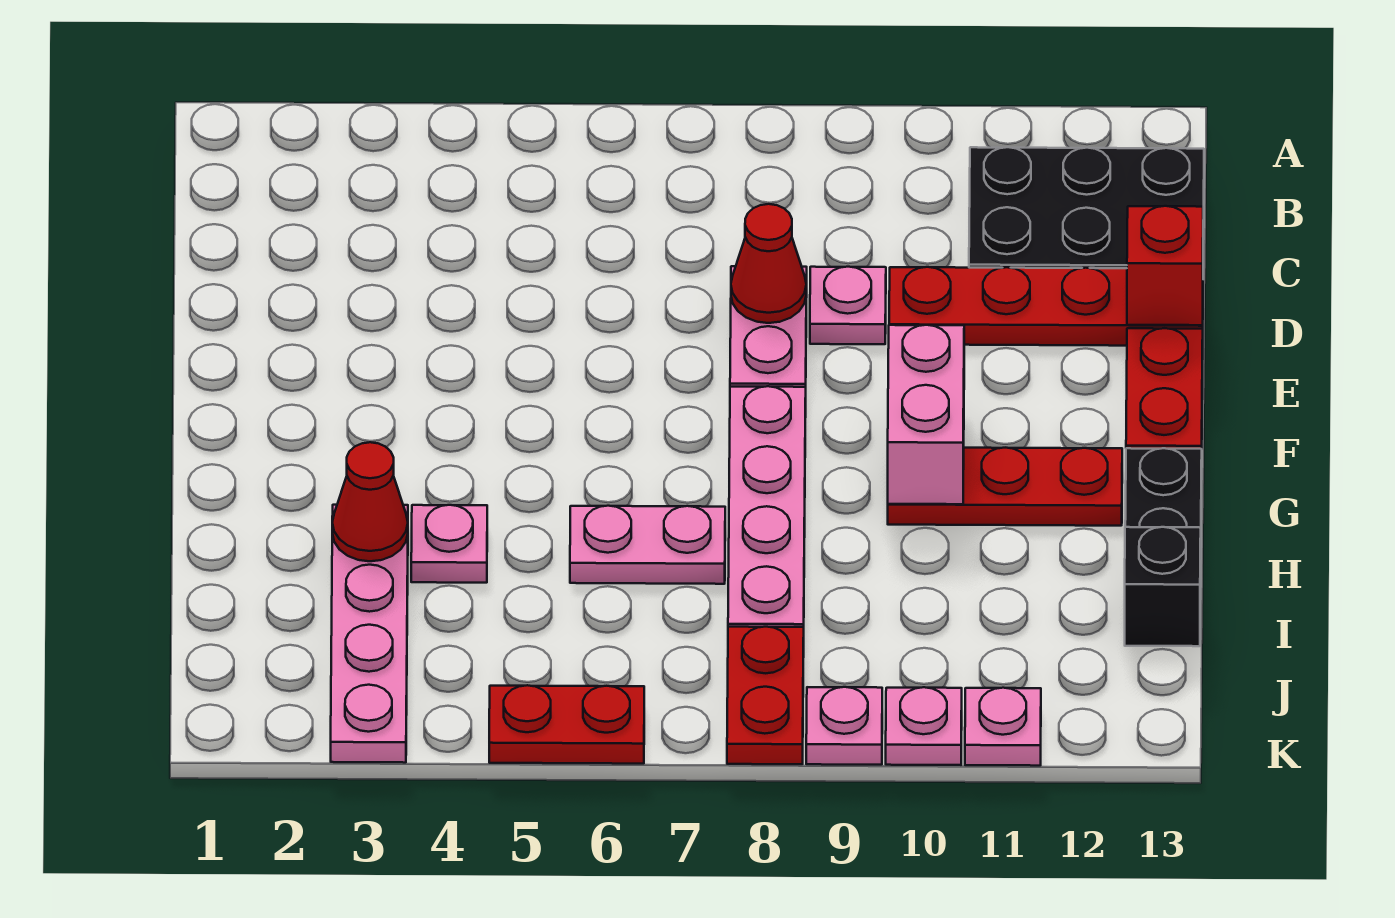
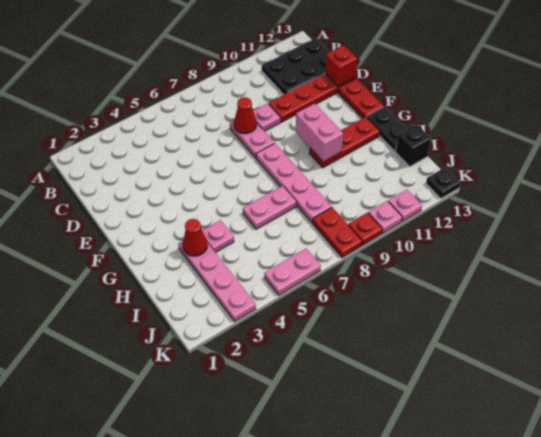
red plate K5:K6 level 1 -> pink plate K5:K6 level 1
pink plate K9 level 1 -> red plate K9 level 1
none -> black plate K13 level 1

